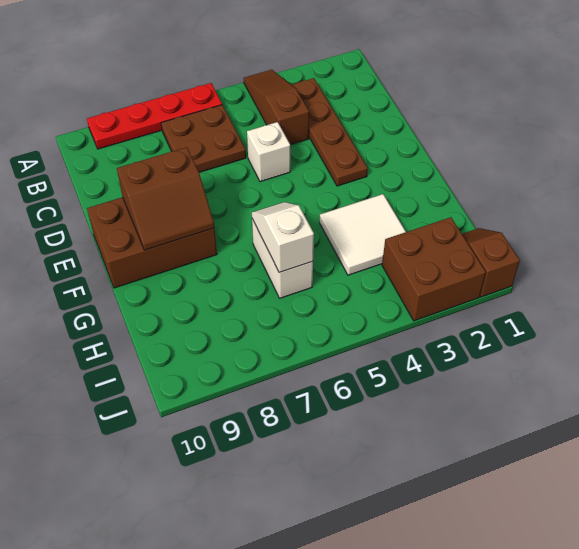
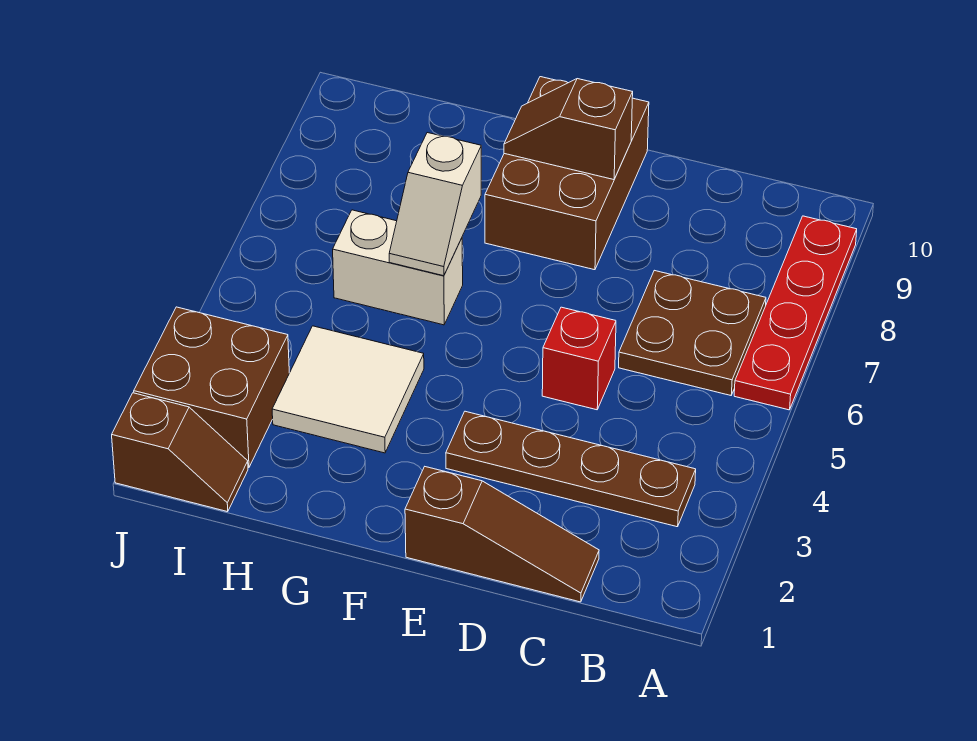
brown slope A4:C4 level 1 top C -> brown slope C1:E1 level 1 top E
white brick D5 level 1 -> red brick D5 level 1
brown slope E8:F9 level 2 top E -> brown slope E9:F9 level 2 top E
white slope G6:H6 level 2 top H -> white slope G6:G7 level 2 top 7

